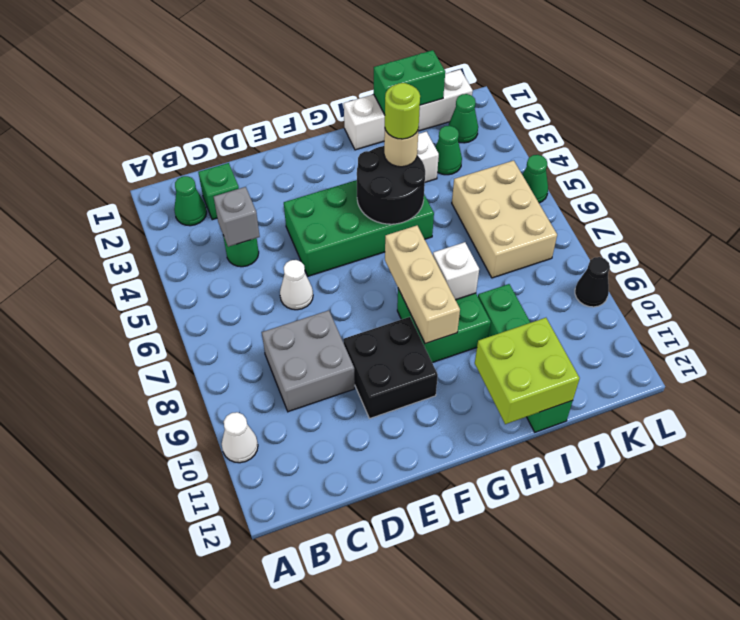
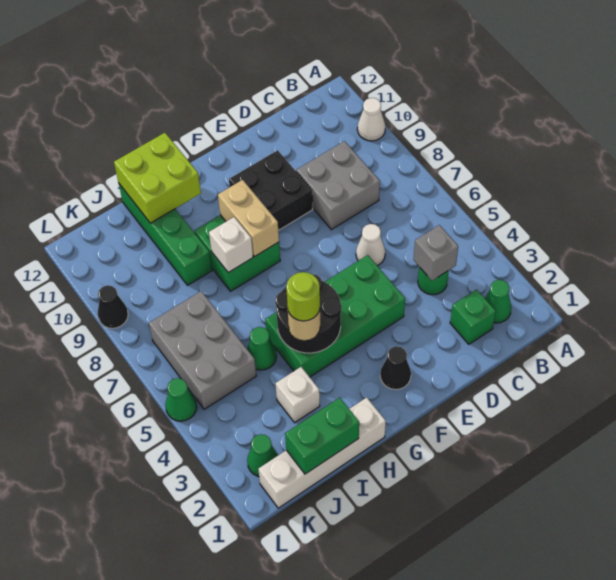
none -> black cone F2 level 1
tan brick G7:G9 level 2 -> tan brick G8:G9 level 2
green cone J3 level 1 -> green cone I5 level 1
tan brick J5:K7 level 1 -> grey brick J5:K7 level 1

